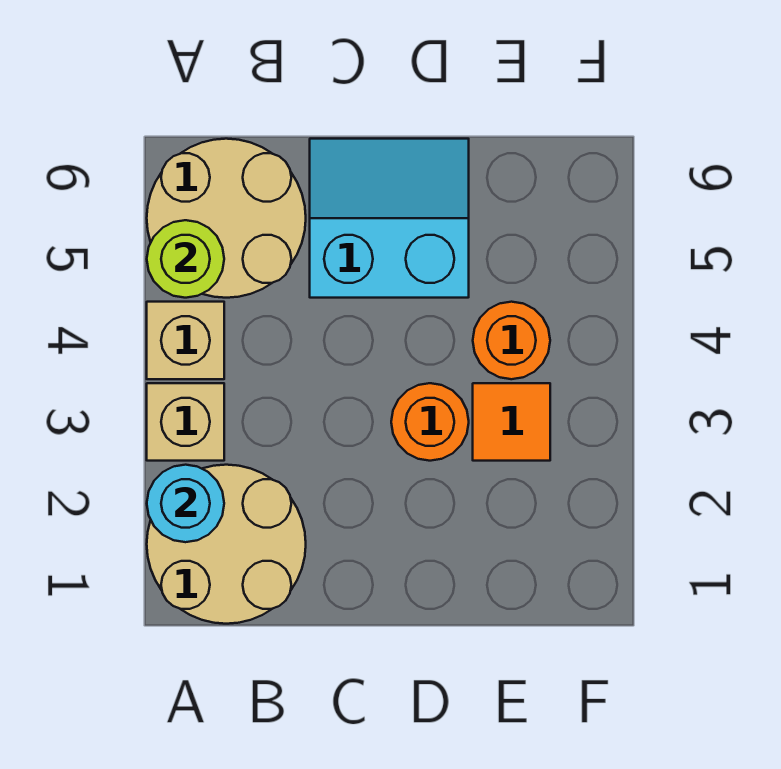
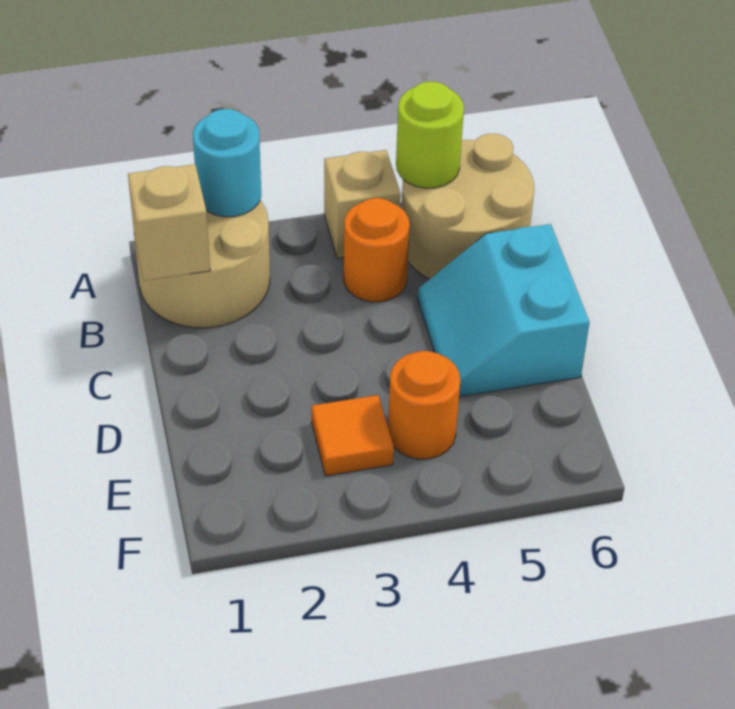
tan brick A3 level 1 -> tan brick B1 level 2
cyan slope C5:D6 level 1 top 5 -> cyan slope C5:D6 level 1 top 6
orange round brick D3 level 1 -> orange round brick B4 level 1

